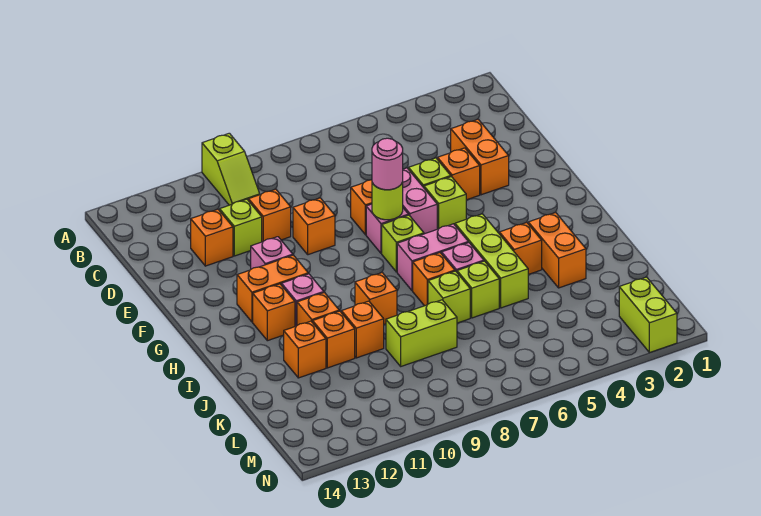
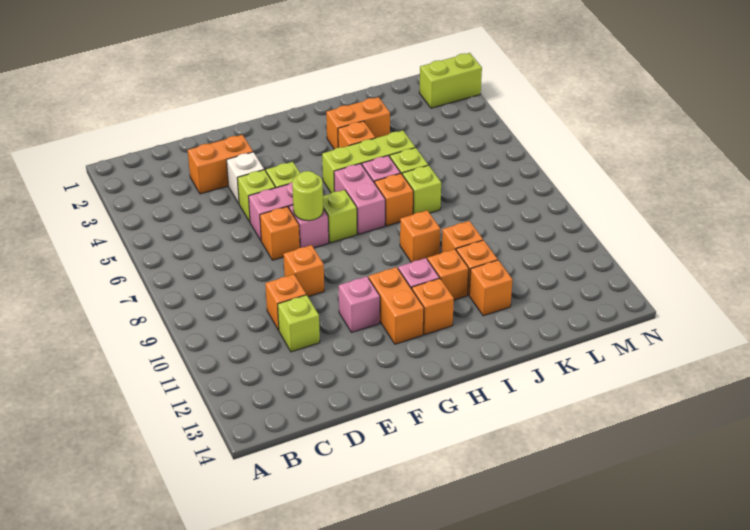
lime slope A10:B10 level 1 top A -> none
orange brick D12 level 1 -> none
orange brick E4 level 1 -> white brick E4 level 1
pink round brick F7 level 3 -> none
lime brick K8:K9 level 1 -> none

